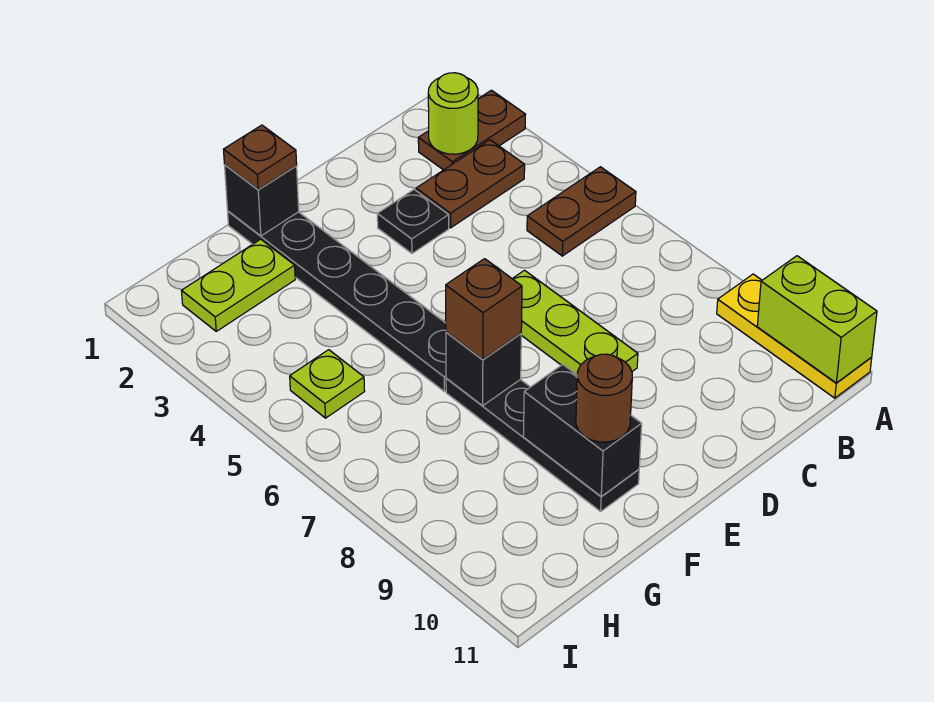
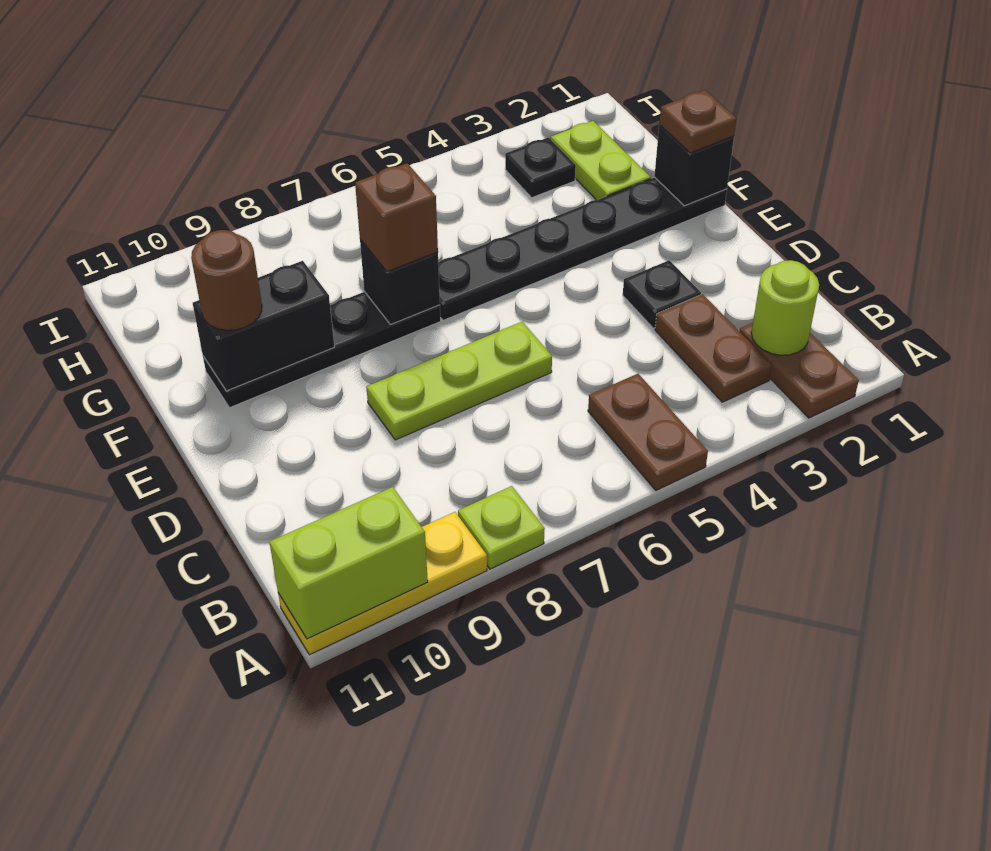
none -> black plate H3 level 1
lime plate H5 level 1 -> lime plate A8 level 1

